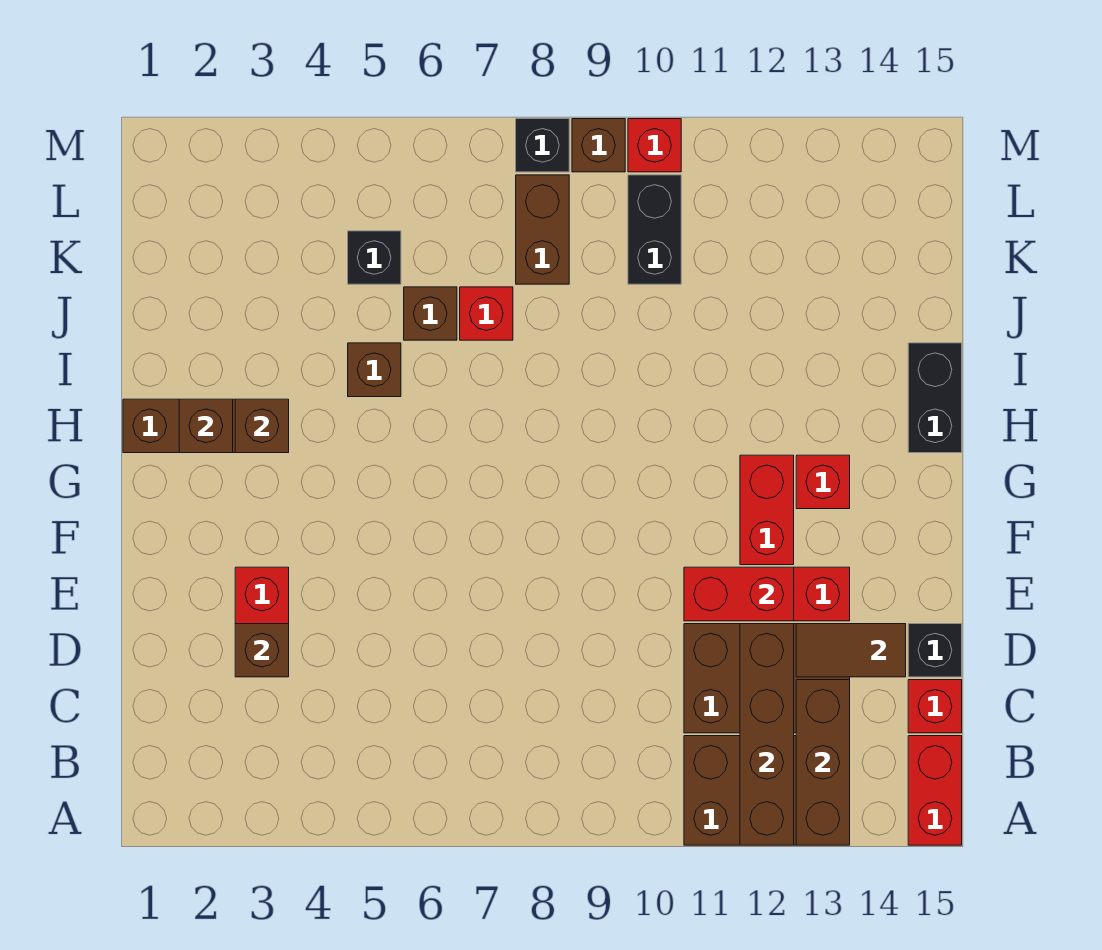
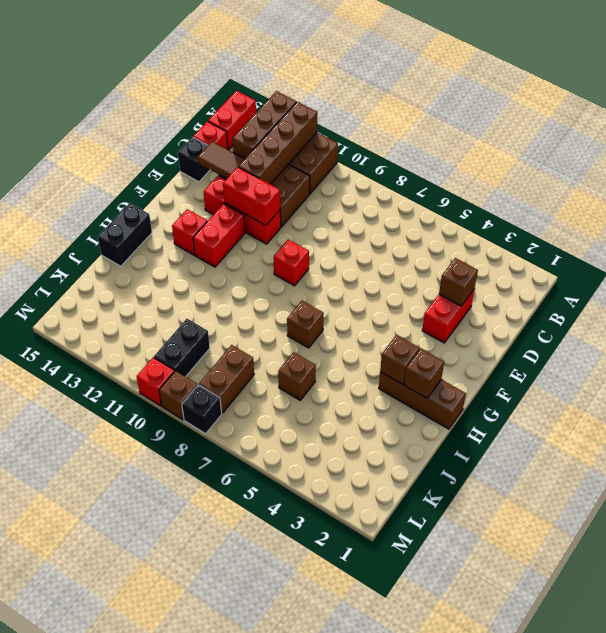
brown brick I5 level 1 -> brown brick H7 level 1
red brick J7 level 1 -> red brick F9 level 1
black brick K5 level 1 -> none

